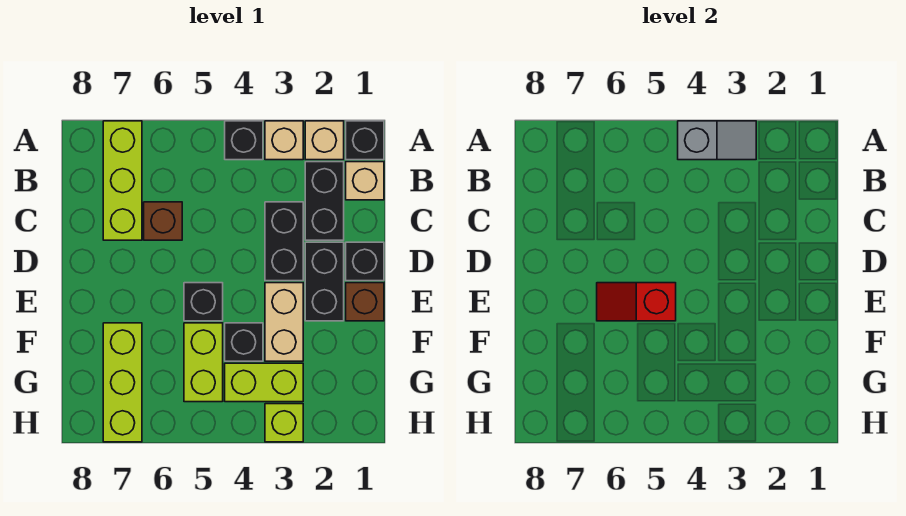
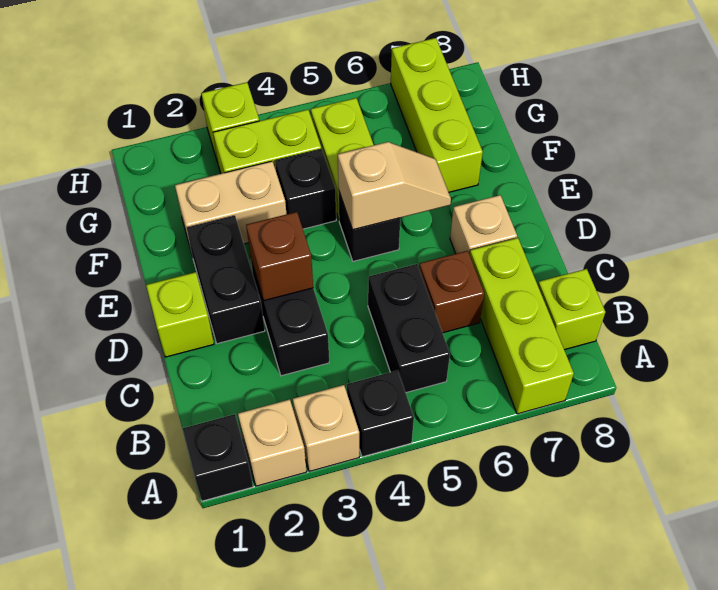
grey slope A3:A4 level 2 top 4 -> none
tan brick B1 level 1 -> tan brick D7 level 1
black brick B2:C2 level 1 -> black brick B5:C5 level 1
none -> lime brick B8 level 1
black brick D1 level 1 -> lime brick D1 level 1
brown brick E1 level 1 -> brown brick D3 level 2
tan brick E3:F3 level 1 -> tan brick F2:F3 level 1
red slope E5:E6 level 2 top 5 -> tan slope E5:E6 level 2 top 5

